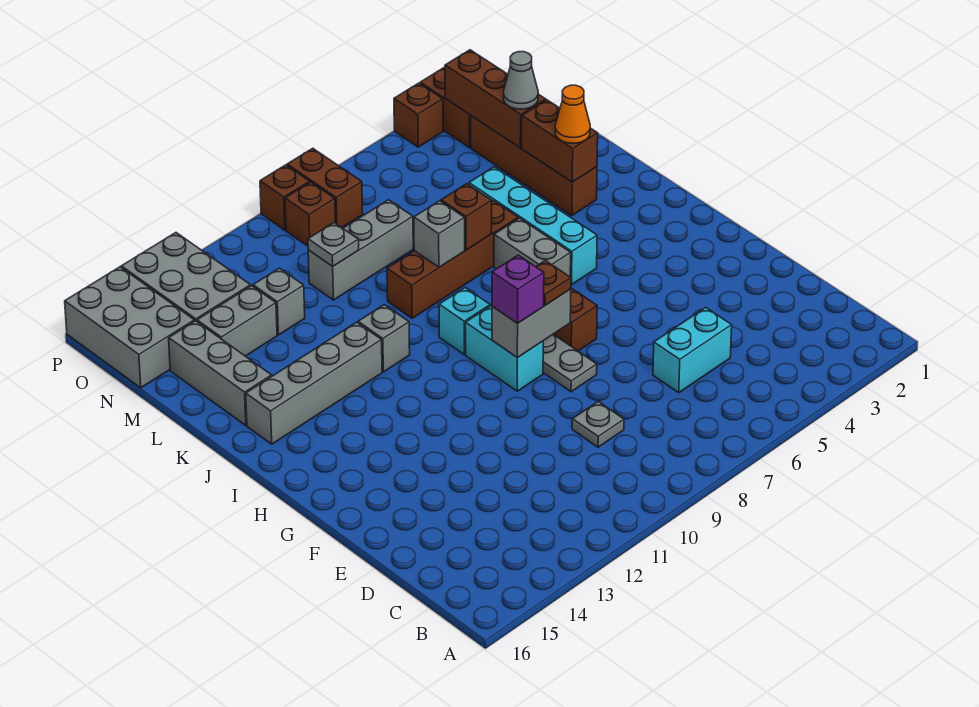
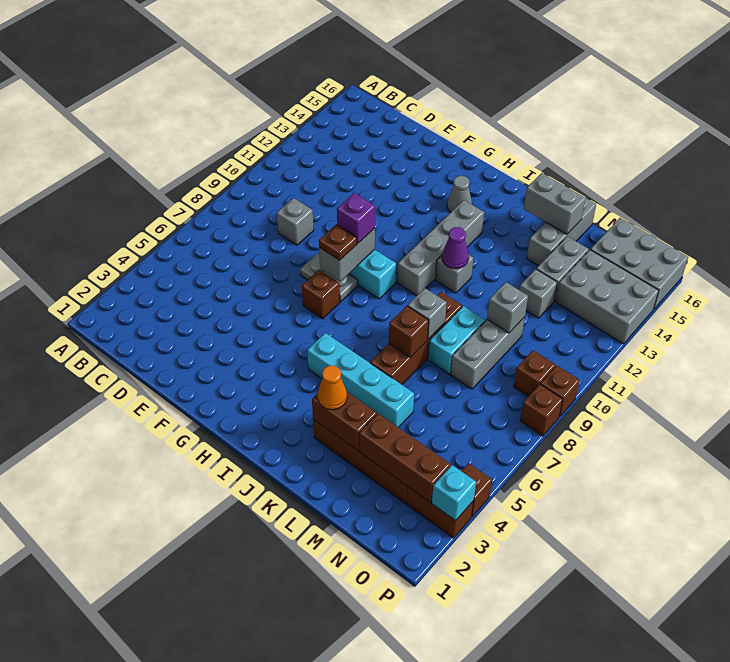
cyan brick D5:D6 level 1 -> cyan brick L8:L9 level 1
grey plate D9 level 1 -> grey brick D9 level 1
grey brick I6:J6 level 1 -> grey brick K15:L15 level 2
cyan brick I9 level 1 -> cyan brick P3 level 2
none -> purple cone J11 level 2
grey brick J12:J15 level 1 -> grey brick I10:I13 level 1
grey brick K15:M15 level 1 -> grey brick L14:L16 level 1
grey cone M3 level 3 -> grey cone H14 level 1
grey plate M10 level 2 -> grey brick M10 level 2
brown brick O8:P8 level 1 -> brown brick P8 level 1

